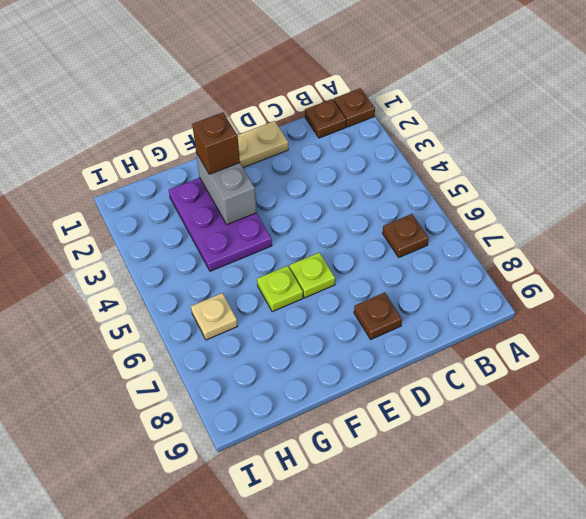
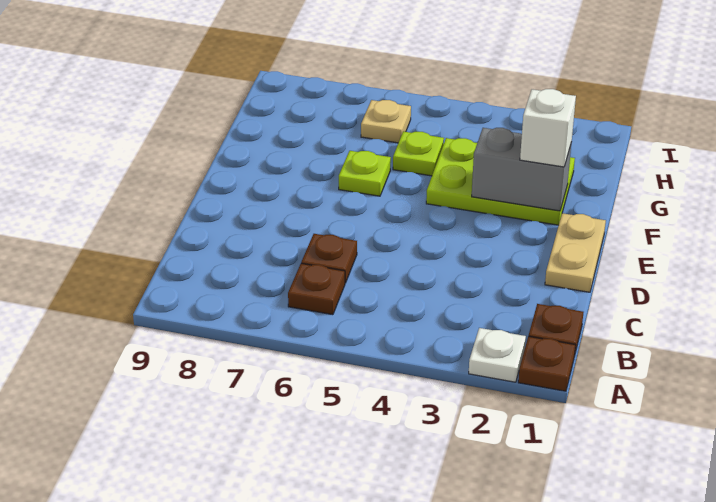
none -> white plate A2 level 1
brown plate D8 level 1 -> brown plate C6 level 1
lime plate E6 level 1 -> lime plate G5 level 1
purple plate F2:G4 level 1 -> lime plate F2:G4 level 1
brown brick F2 level 3 -> white brick F2 level 3

